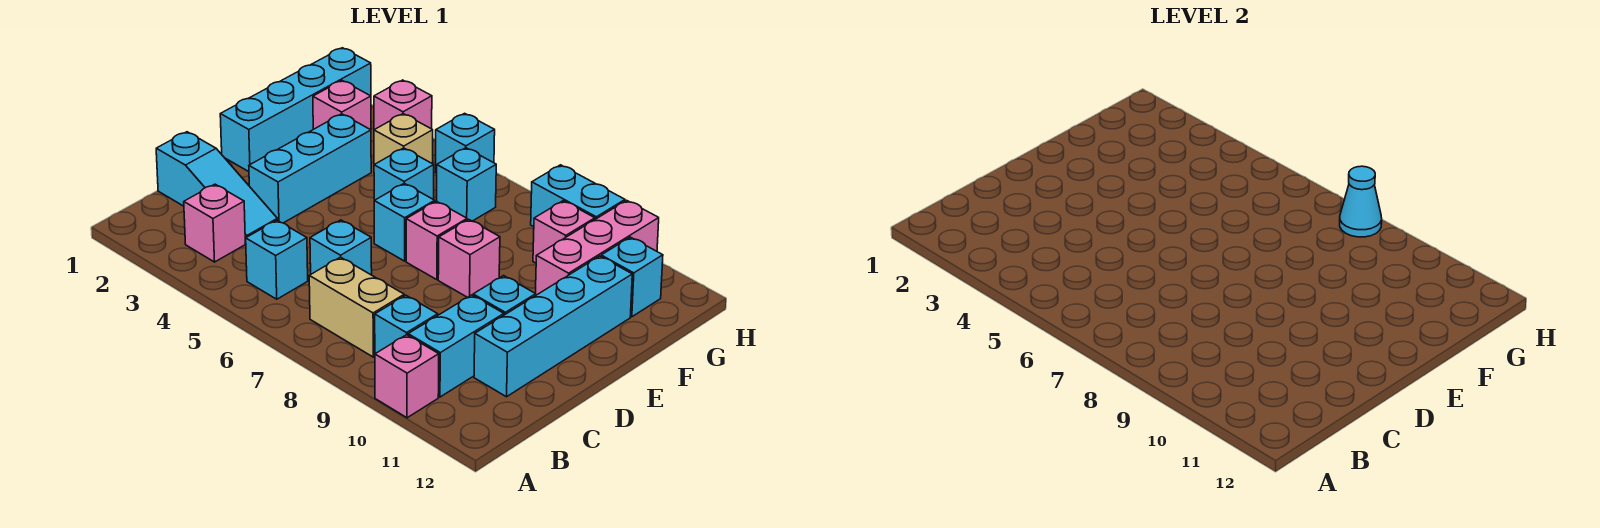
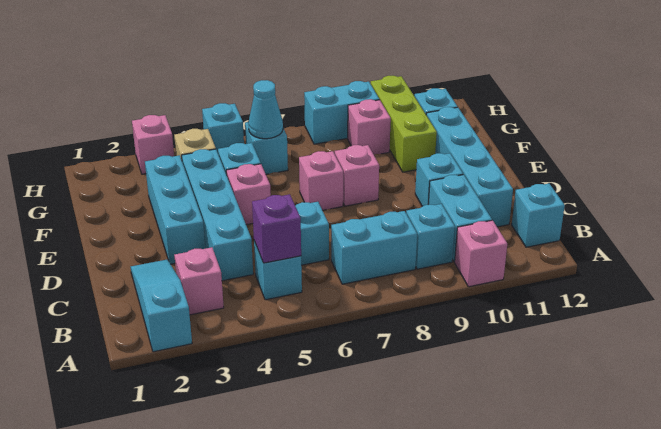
none -> purple brick B5 level 2
tan brick B7:B8 level 1 -> cyan brick B7:B8 level 1
cyan slope C1:C3 level 1 top 1 -> cyan slope A2:C2 level 1 top A
cyan brick E1:H1 level 1 -> cyan brick C4:F4 level 1
cyan brick E6 level 1 -> cyan brick B12 level 1
pink brick F10:H10 level 1 -> lime brick F10:H10 level 1
pink brick G2 level 1 -> pink brick E5 level 1
cyan cone H8 level 2 -> cyan cone G6 level 2

